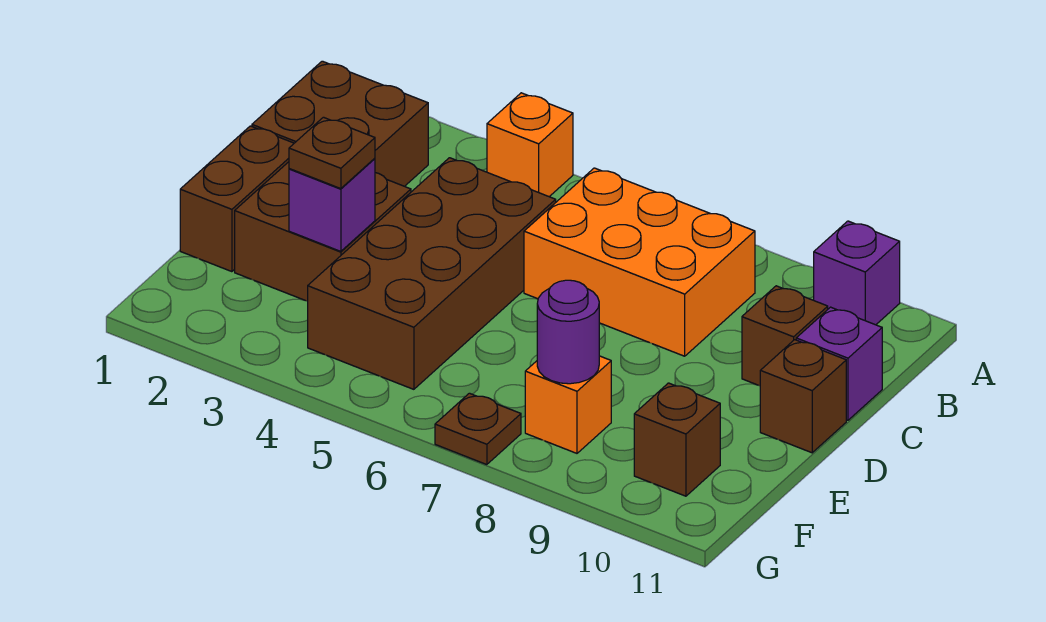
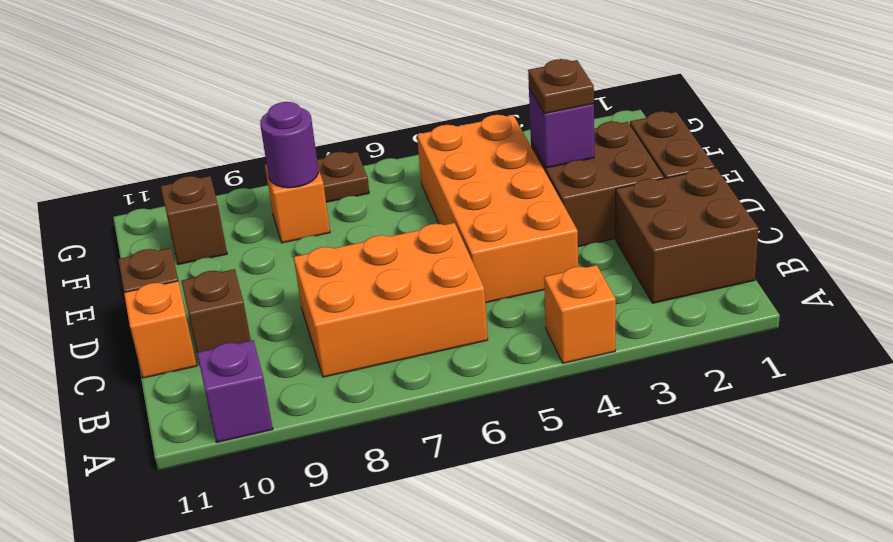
brown brick C4:F5 level 1 -> orange brick C4:F5 level 1
purple brick C11 level 1 -> orange brick C11 level 1

